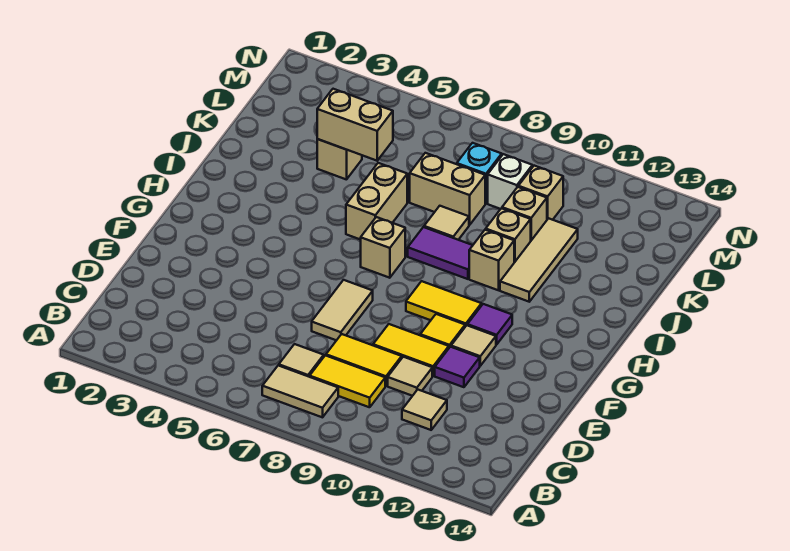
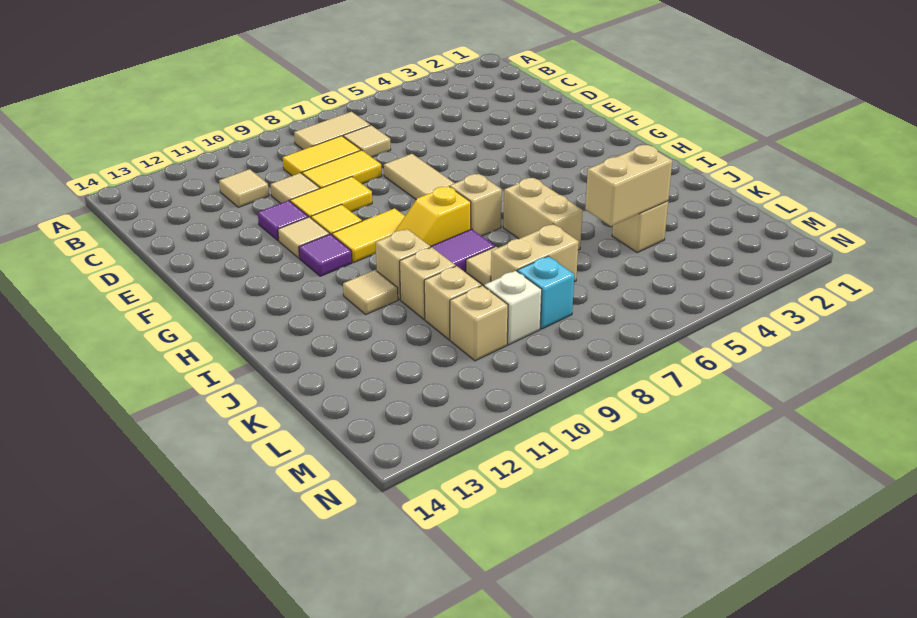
none -> yellow slope H8:H9 level 1 top 8
tan tile I11:K11 level 1 -> tan tile I11 level 1

